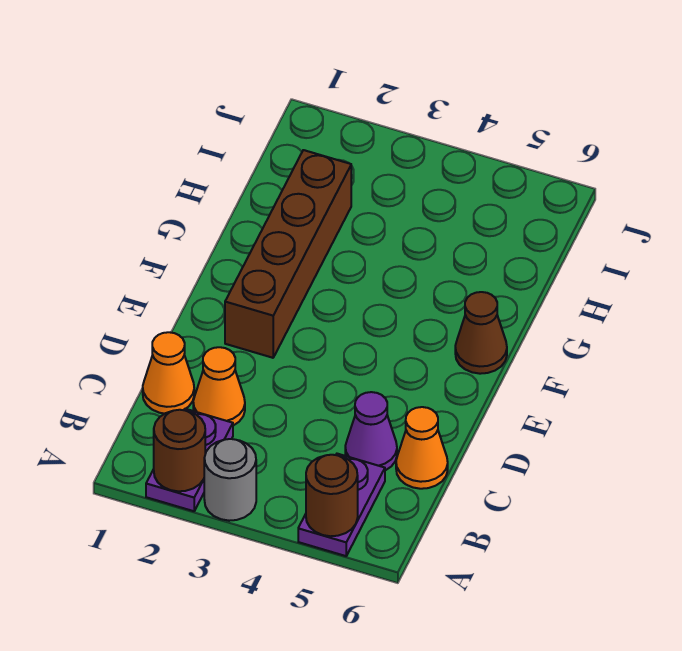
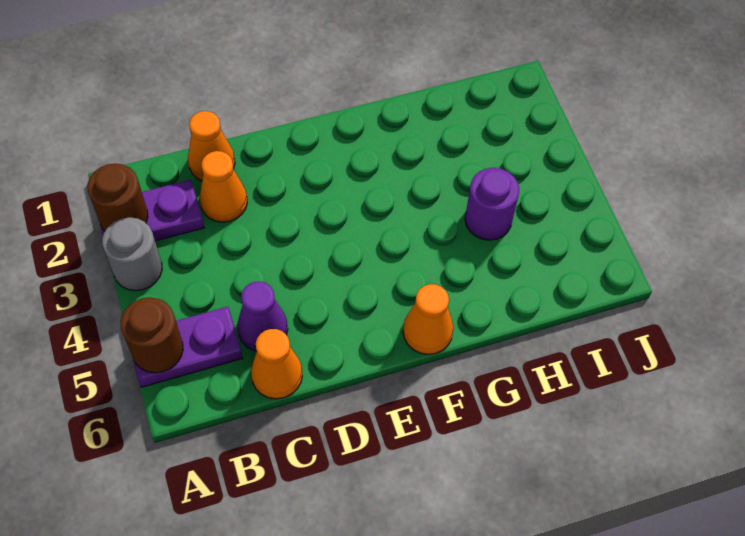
brown brick E2:H2 level 1 -> none
brown cone F6 level 1 -> orange cone F6 level 1
none -> purple round brick H4 level 1

